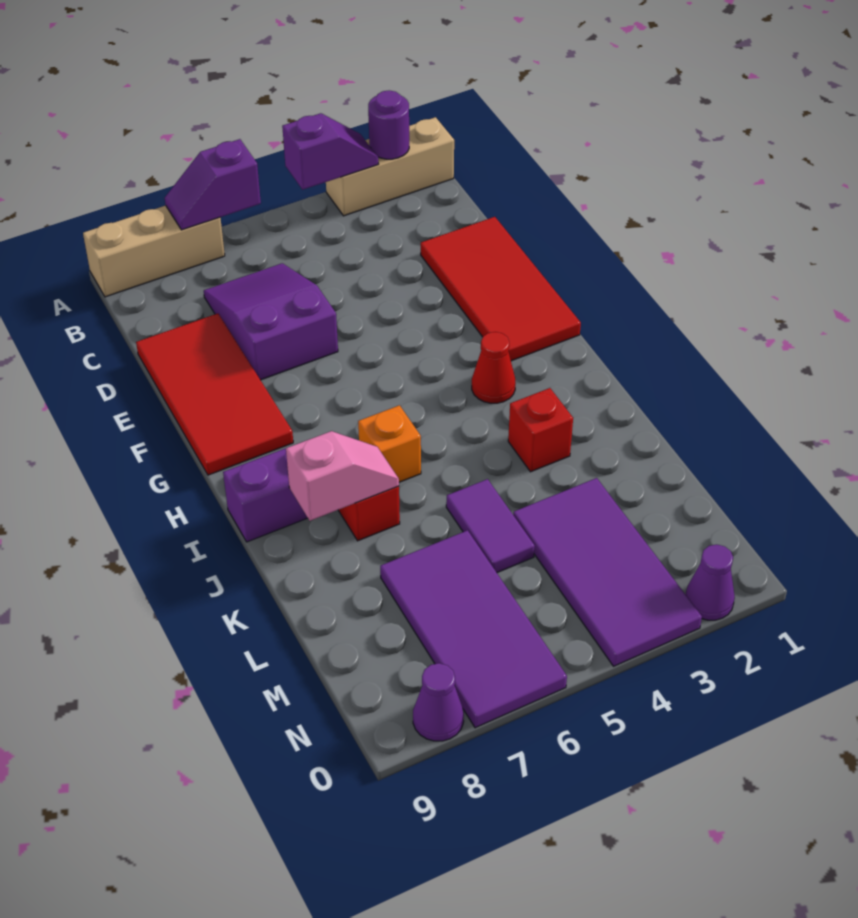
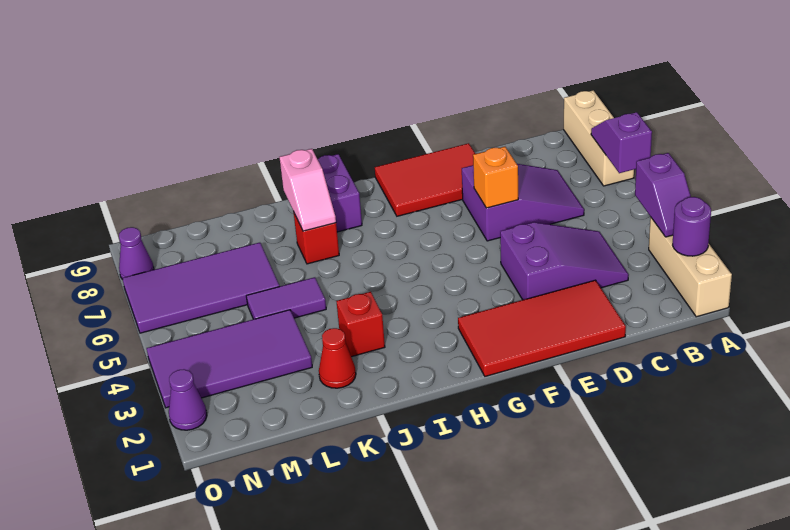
none -> purple slope C3:E4 level 1 top E
red tile D8:G9 level 1 -> red tile E8:G9 level 1
red cone H3 level 1 -> red cone K2 level 1
orange brick I6 level 1 -> orange brick E6 level 2

